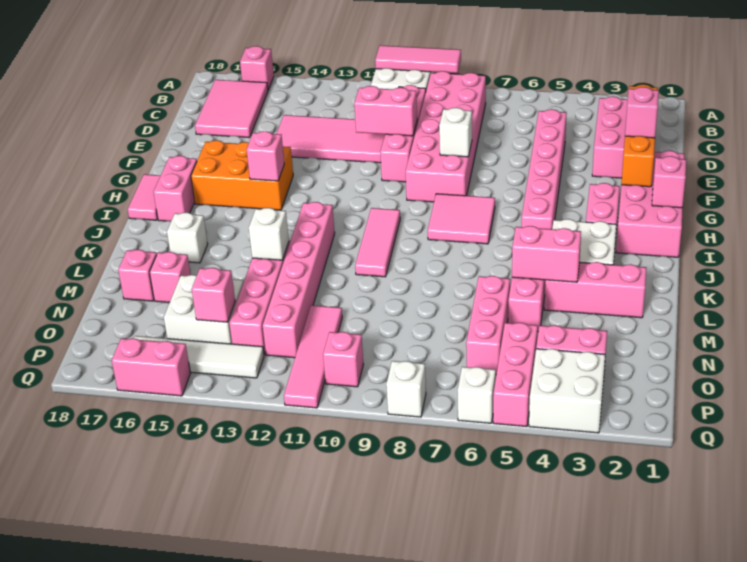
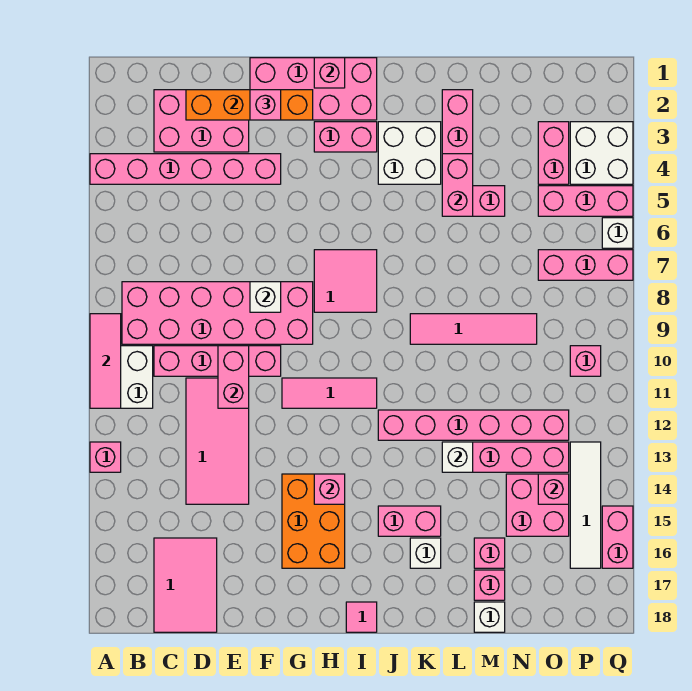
pink brick A16 level 1 -> pink brick A13 level 1
pink tile B16:D17 level 1 -> pink tile C16:D18 level 1
pink brick D5:I5 level 1 -> pink brick A4:F4 level 1
pink brick H17:I17 level 1 -> pink brick J15:K15 level 1
pink tile H18:I18 level 1 -> pink tile I18 level 1
pink tile I10:K10 level 1 -> pink tile G11:I11 level 1
pink brick M6:O6 level 1 -> pink brick O7:Q7 level 1
pink tile N11:Q11 level 1 -> pink tile K9:N9 level 1
white brick N14:O15 level 1 -> pink brick N14:O15 level 1
white brick Q8 level 1 -> white brick M18 level 1

